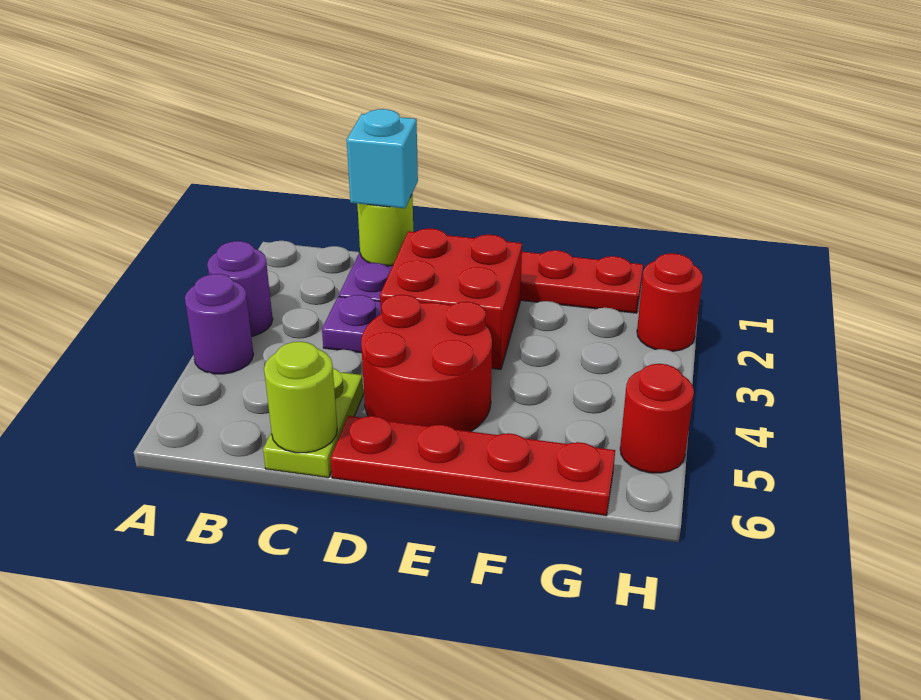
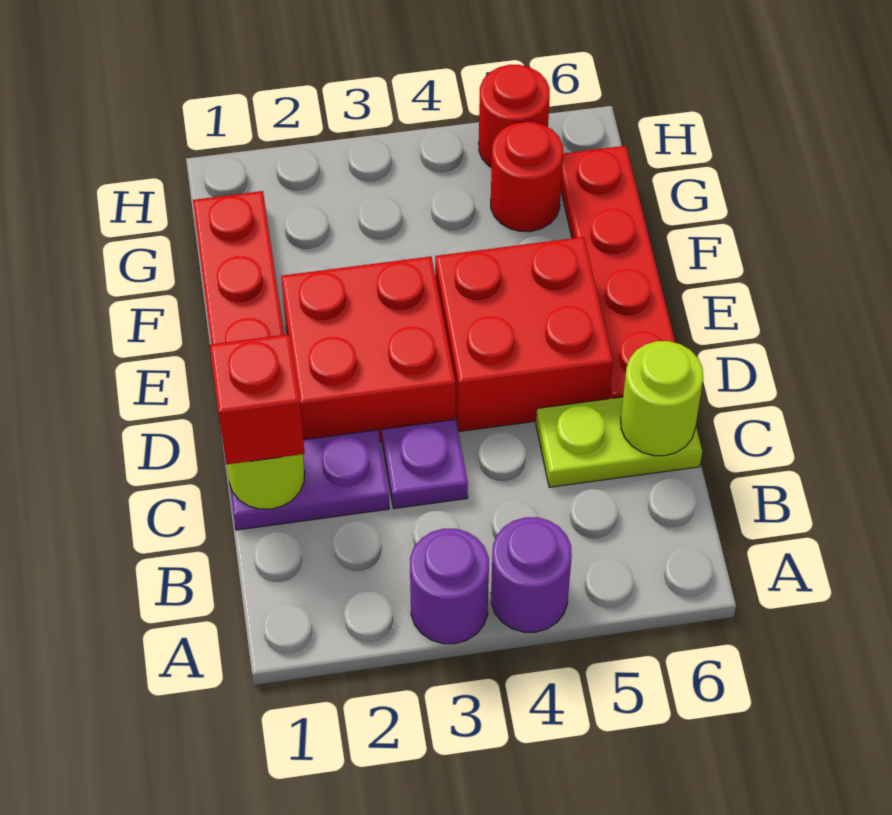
cyan brick C1 level 3 -> red brick C1 level 3
red round brick D4:E5 level 1 -> red brick D4:E5 level 1
red round brick H2 level 1 -> red round brick G5 level 1

